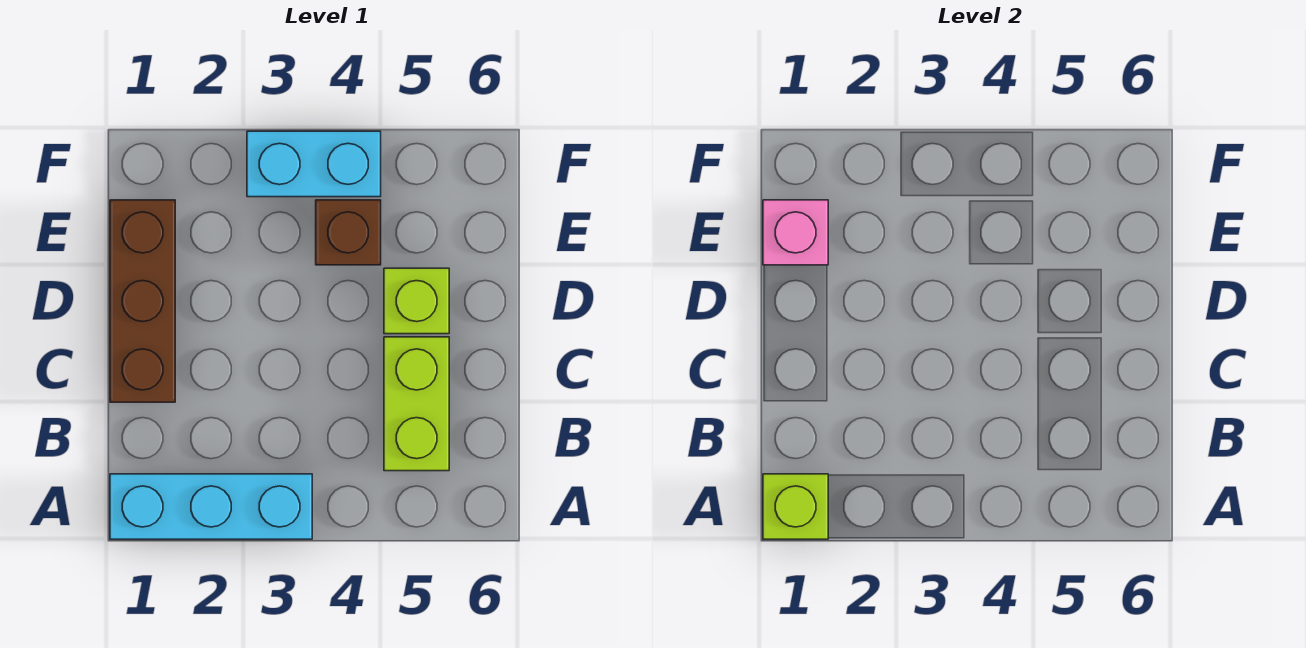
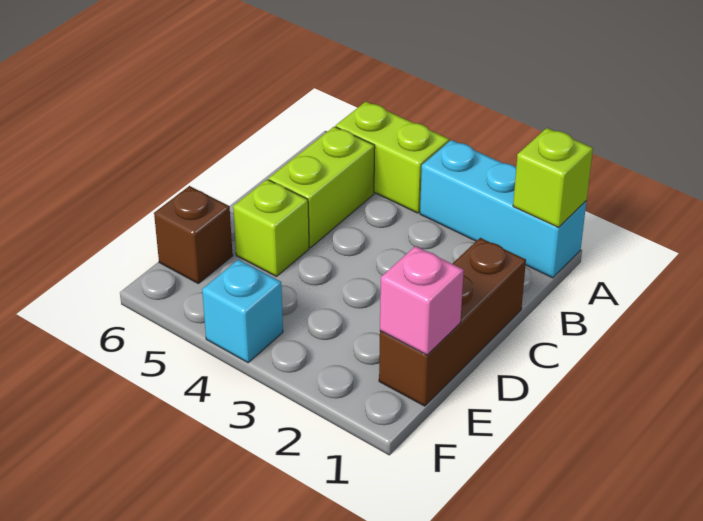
none -> lime brick A4:A5 level 1
brown brick E4 level 1 -> brown brick E6 level 1
cyan brick F3:F4 level 1 -> cyan brick F4 level 1

